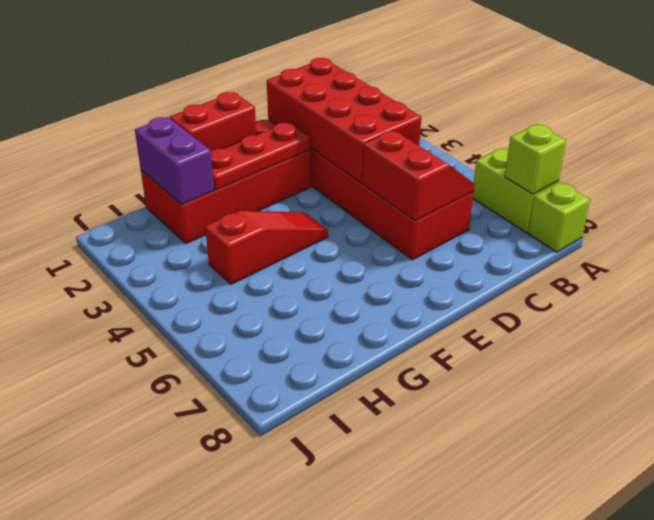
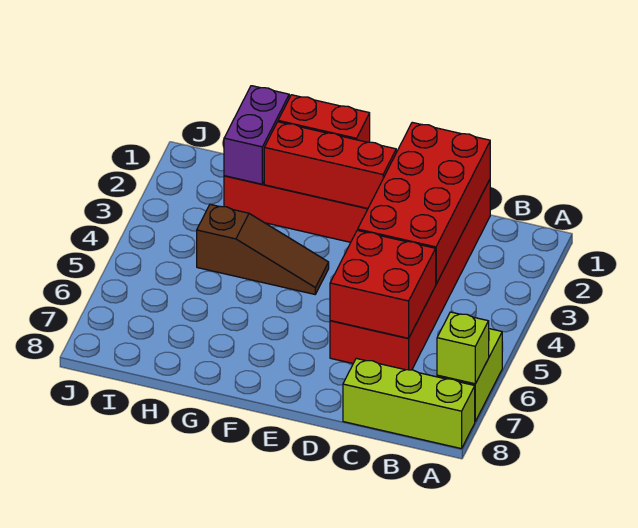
lime brick A8 level 1 -> lime brick A8:C8 level 1
red slope C5:D6 level 2 top D -> red brick C5:D6 level 2
red plate E2:G2 level 2 -> red brick E2:G2 level 2
red slope F4:H4 level 1 top H -> brown slope F4:H4 level 1 top H

